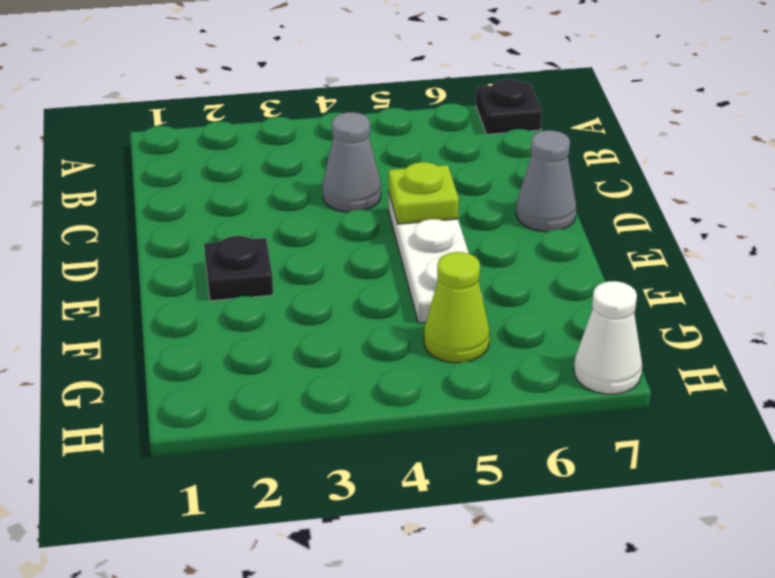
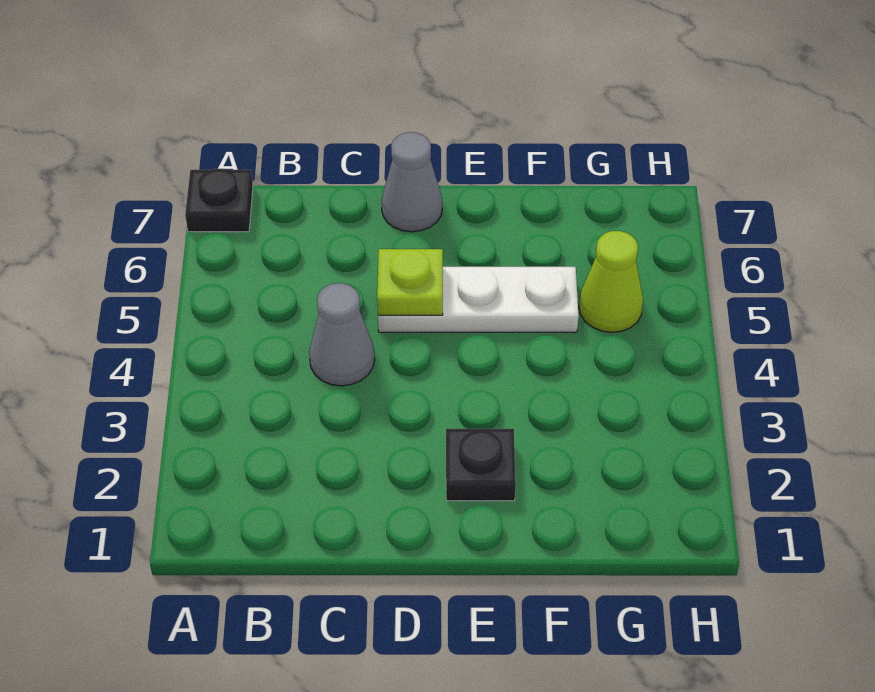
white cone H7 level 1 -> none

